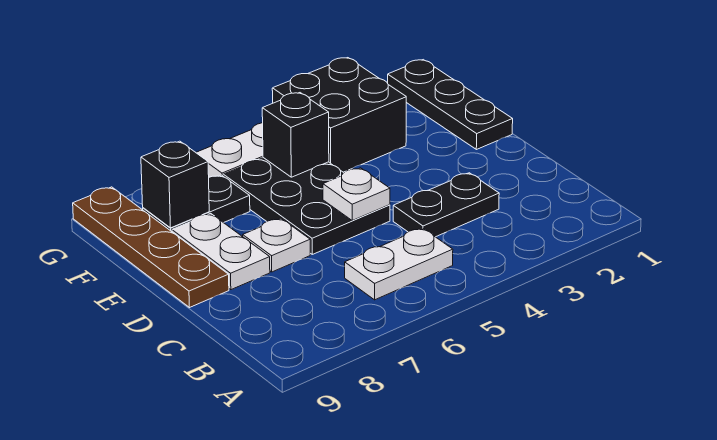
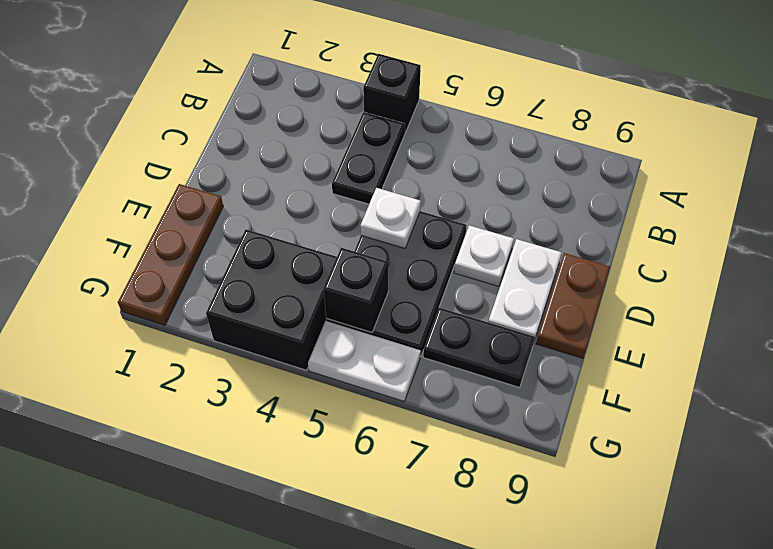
white plate B5:B6 level 1 -> none
black plate C3:C4 level 1 -> black plate B4:C4 level 1
brown plate D9:G9 level 1 -> brown plate D9:E9 level 1
black plate E1:G1 level 1 -> brown plate E1:G1 level 1
black brick F8 level 2 -> black brick A4 level 1

